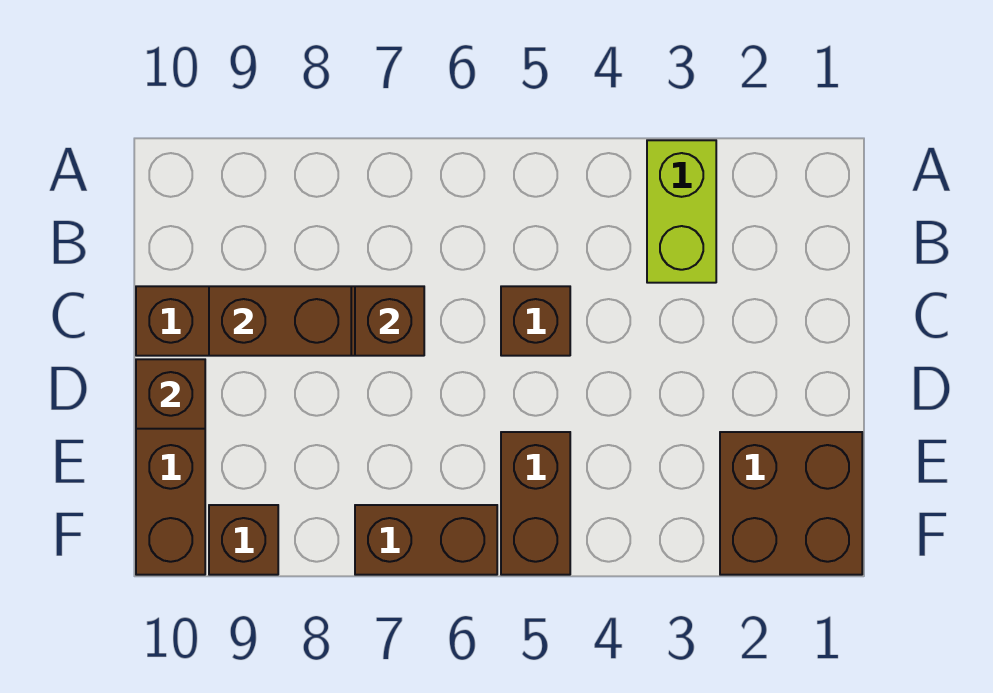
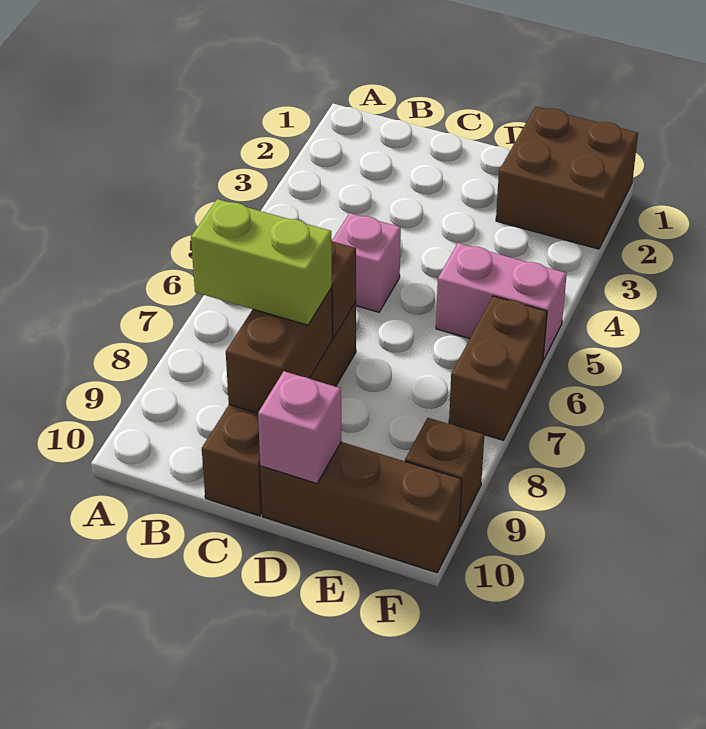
lime brick A3:B3 level 1 -> lime brick B8:C8 level 3
brown brick C5 level 1 -> pink brick C5 level 1
brown brick D10 level 2 -> pink brick D10 level 2
brown brick E5:F5 level 1 -> pink brick E5:F5 level 1

